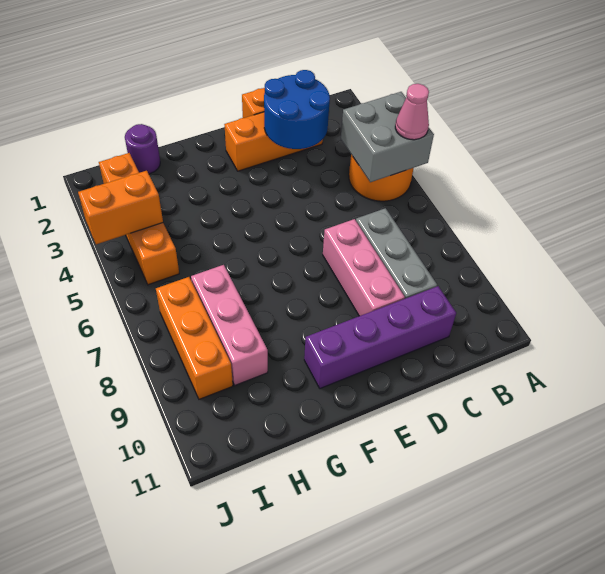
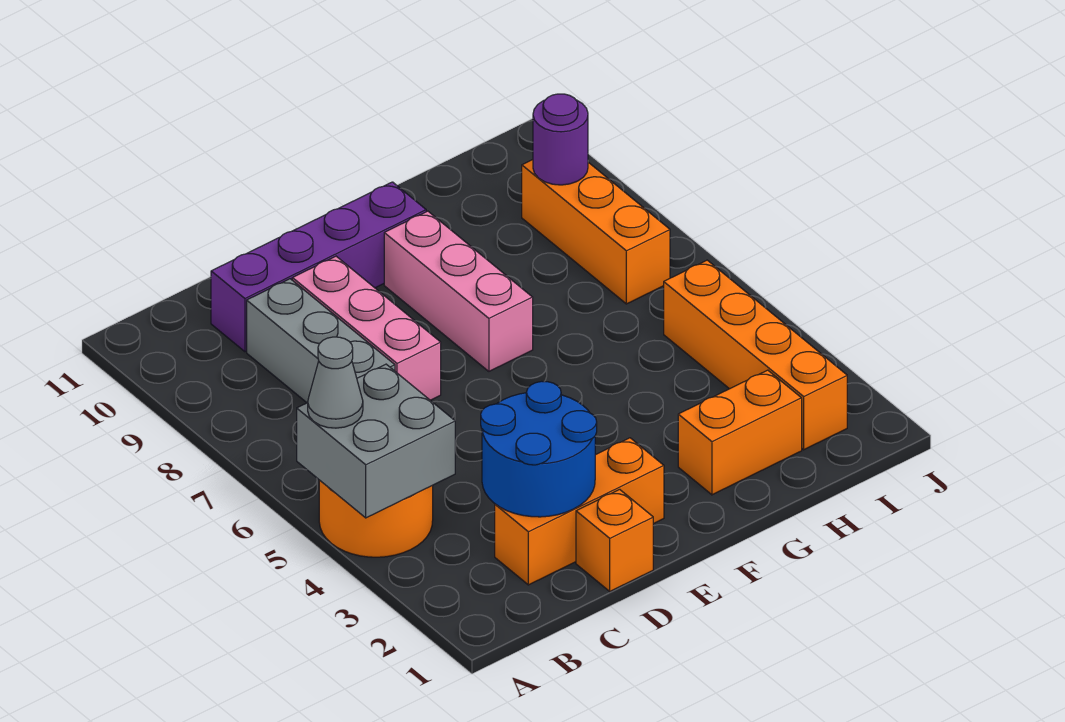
pink cone A5 level 3 -> grey cone A5 level 3
purple round brick H1 level 1 -> purple round brick I9 level 2
pink brick H7:H9 level 1 -> pink brick F7:F9 level 1
orange brick I4:J4 level 2 -> orange brick G2:H2 level 1

